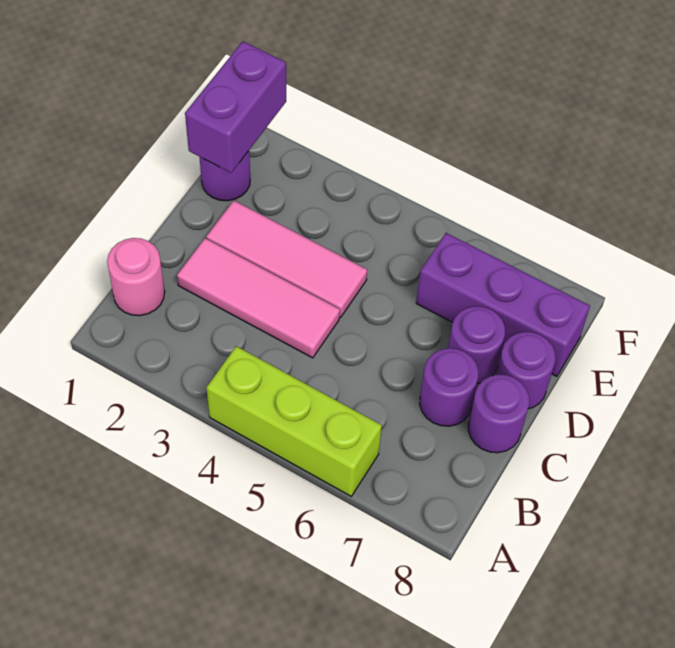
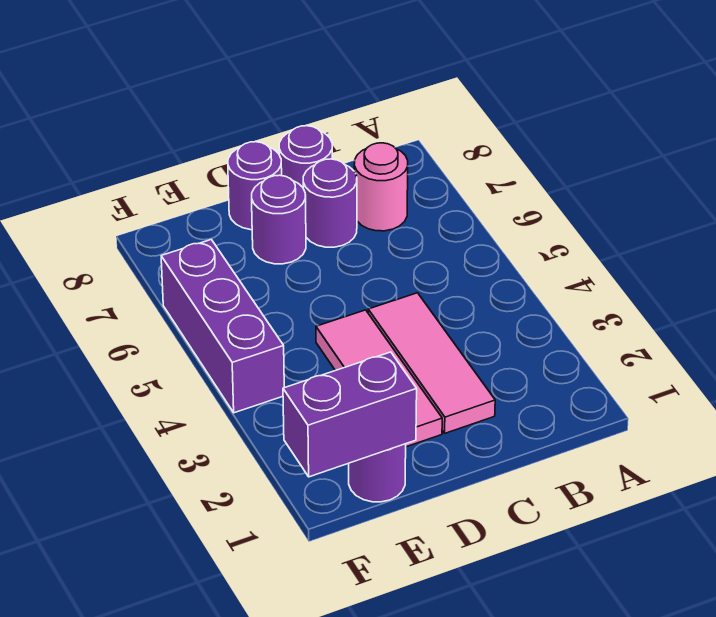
lime brick A4:A6 level 1 -> none
pink round brick B1 level 1 -> pink round brick B7 level 1
purple brick E6:E8 level 1 -> purple brick F4:F6 level 1

